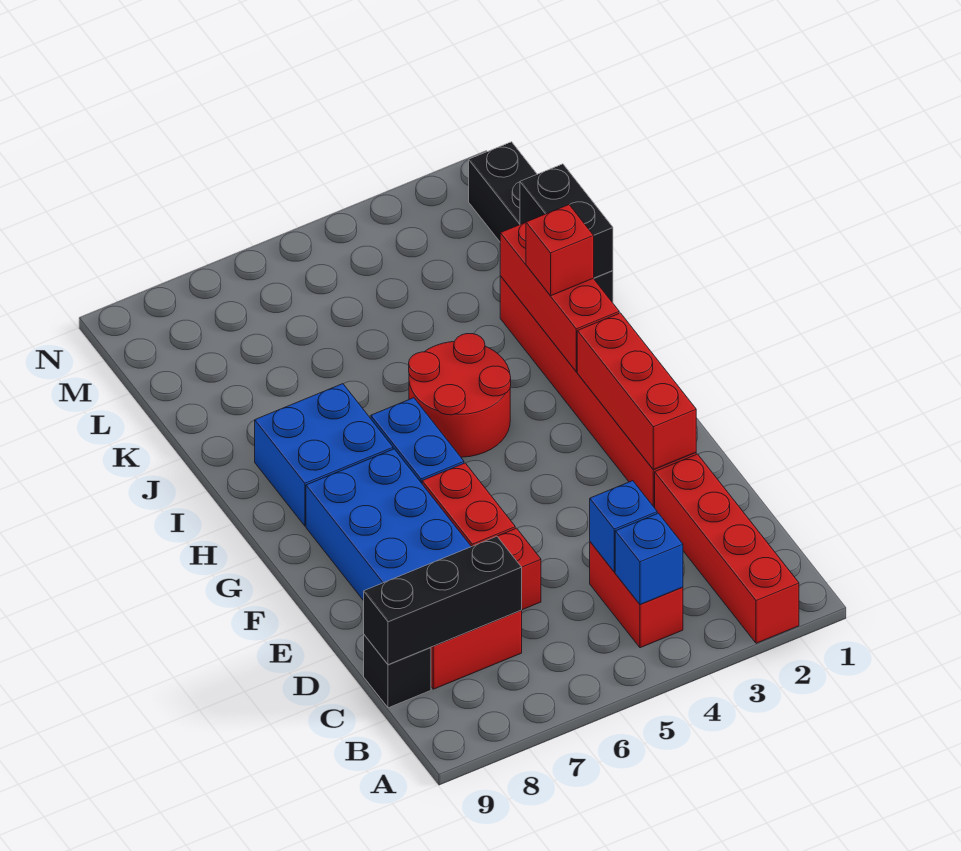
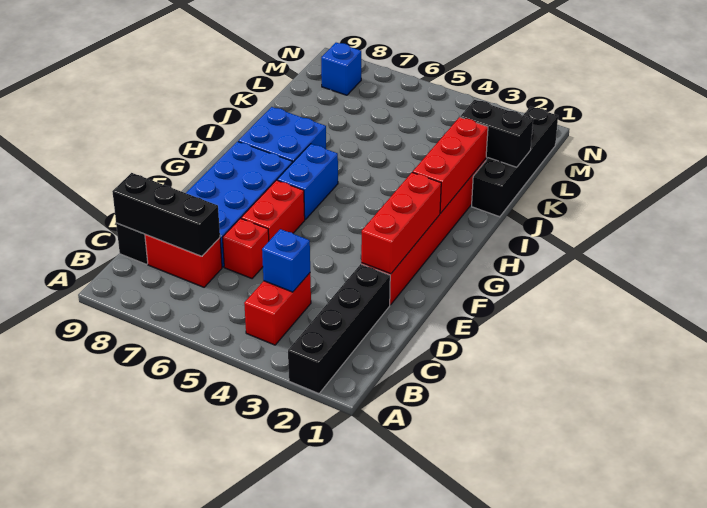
red brick A2:D2 level 1 -> black brick A2:D2 level 1
blue brick B4 level 2 -> blue brick M8 level 1
red round brick H4:I5 level 1 -> none
red brick I2 level 3 -> none
black brick J1:K1 level 2 -> black brick K1:K2 level 2

